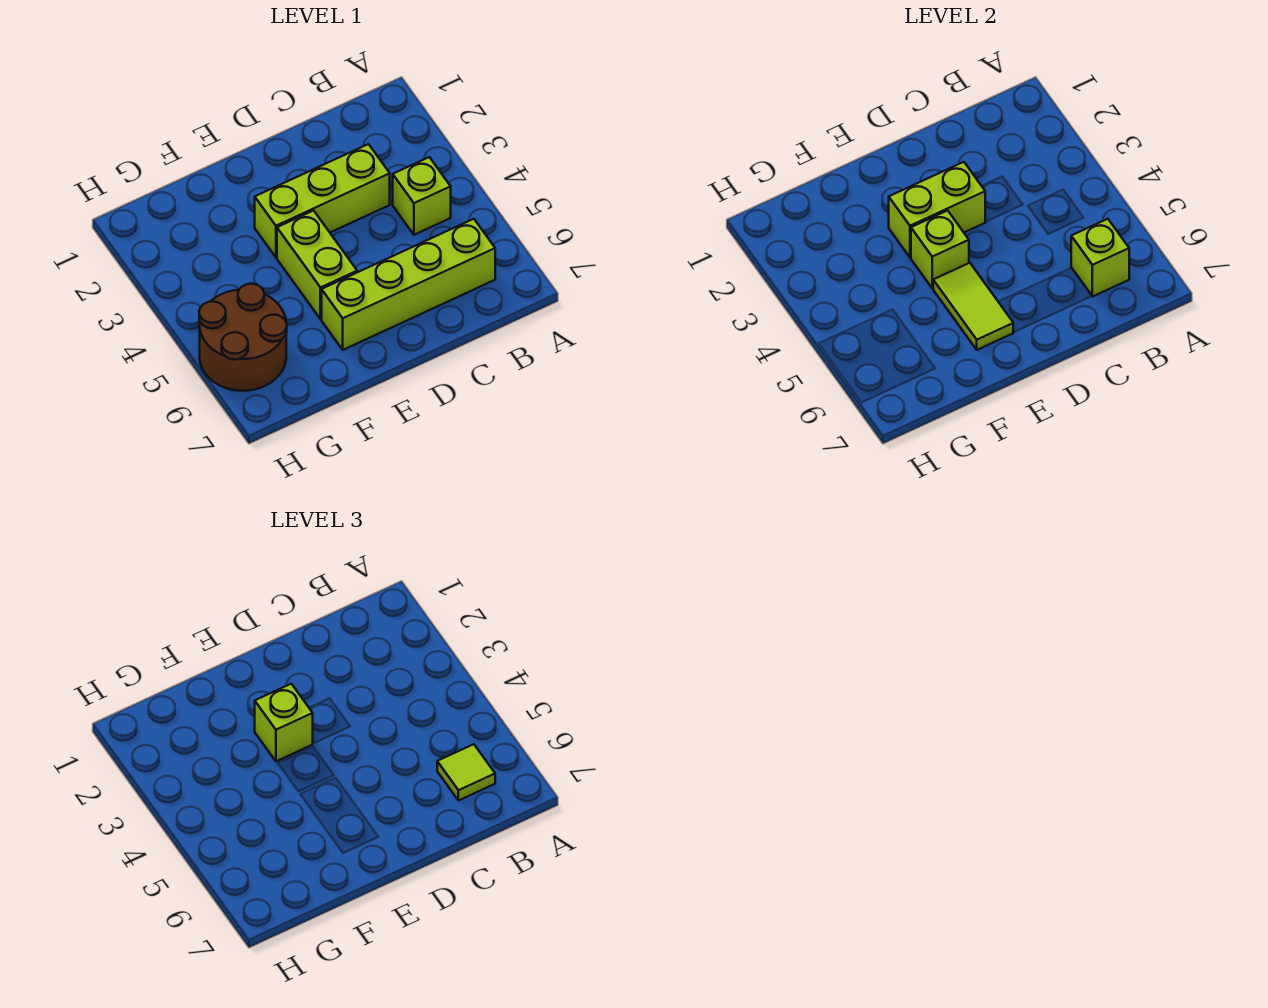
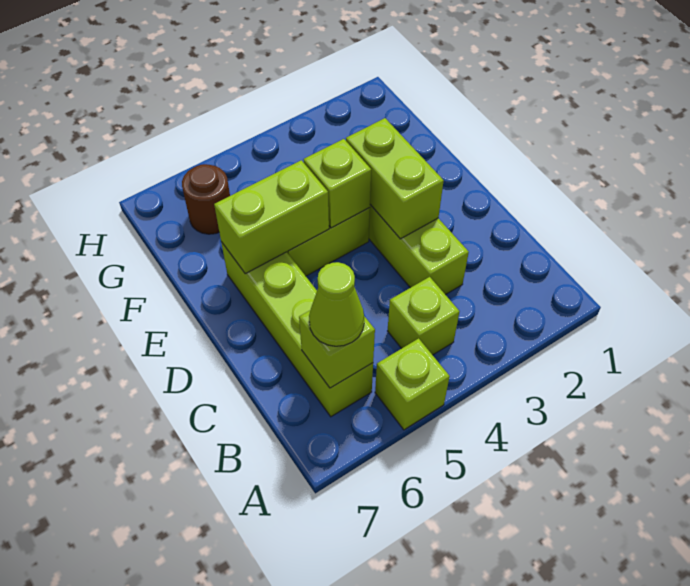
lime tile B6 level 3 -> lime cone B6 level 3
lime brick E3 level 3 -> lime brick A5 level 1
lime tile E5:E6 level 2 -> lime brick E5:E6 level 2
brown round brick G5:H6 level 1 -> brown round brick G6 level 1

